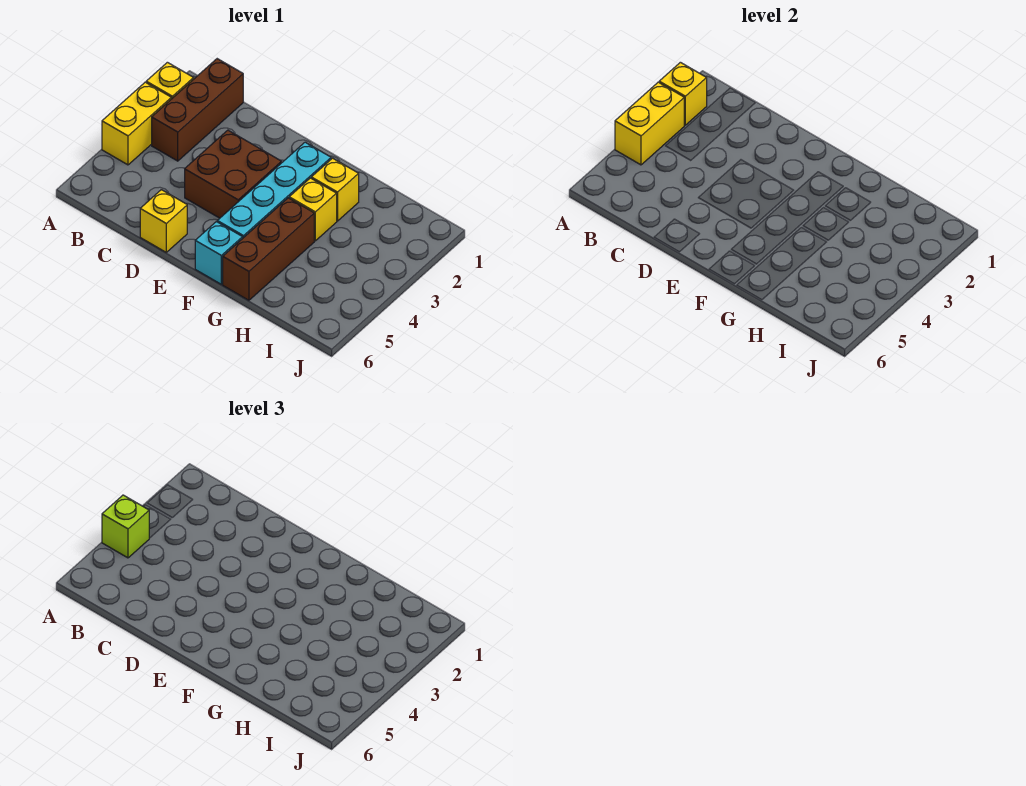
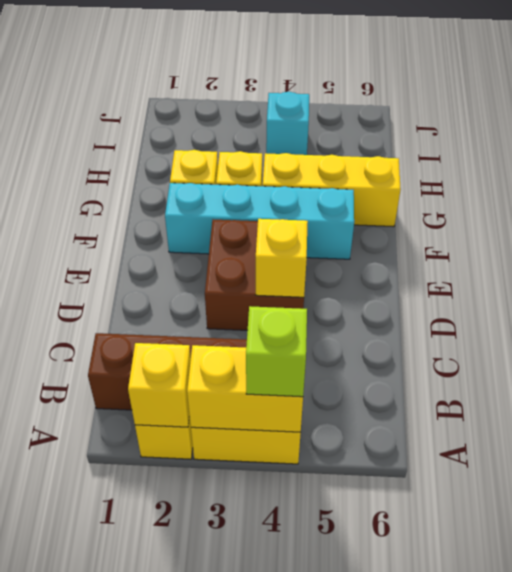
yellow brick D6 level 1 -> yellow brick D4 level 2
cyan brick F6 level 1 -> cyan brick I4 level 1
brown brick G4:G6 level 1 -> yellow brick G4:G6 level 1

